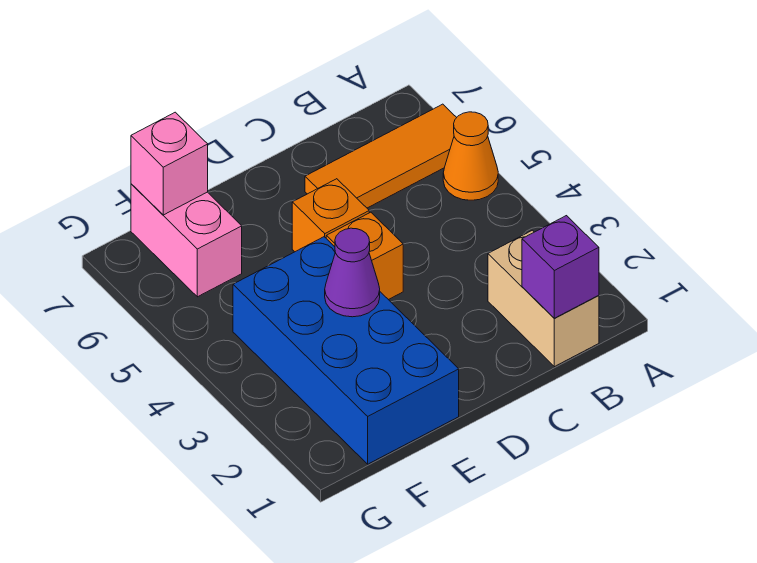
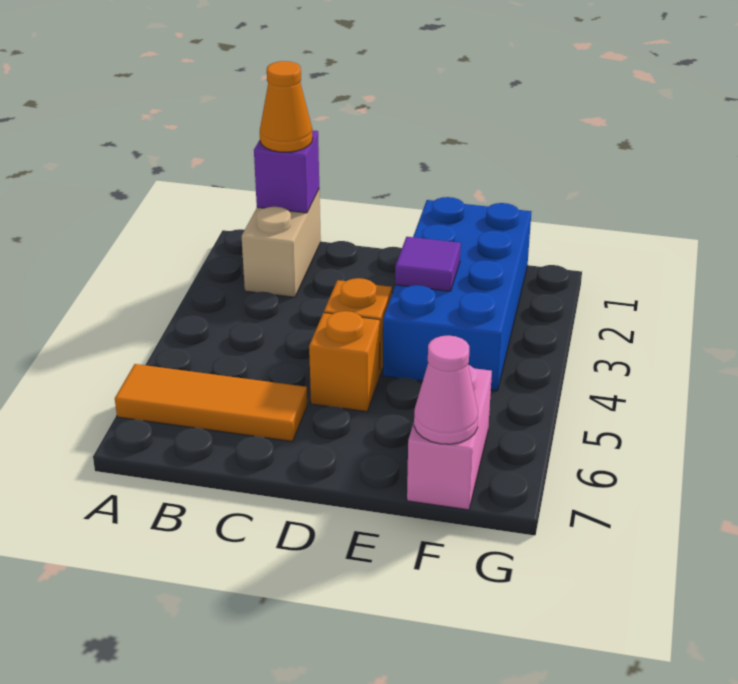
orange cone A5 level 1 -> orange cone B1 level 3
purple cone E3 level 2 -> purple tile E3 level 2
pink brick F7 level 2 -> pink cone F7 level 2

